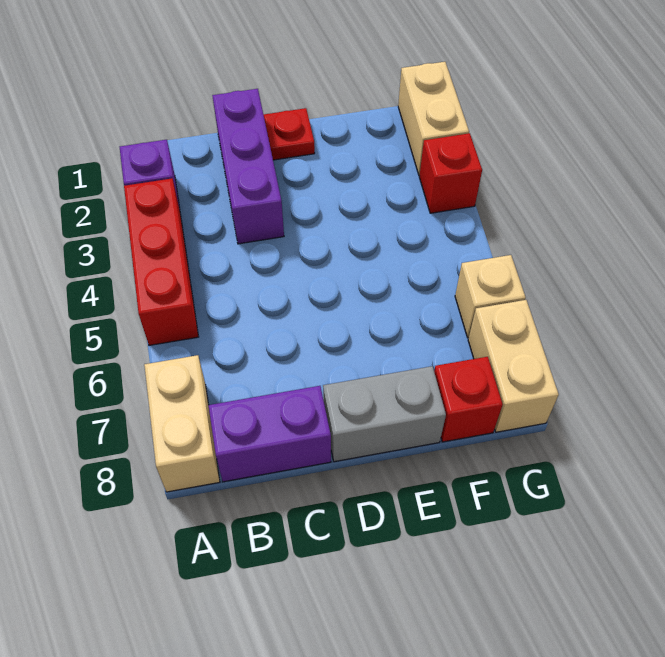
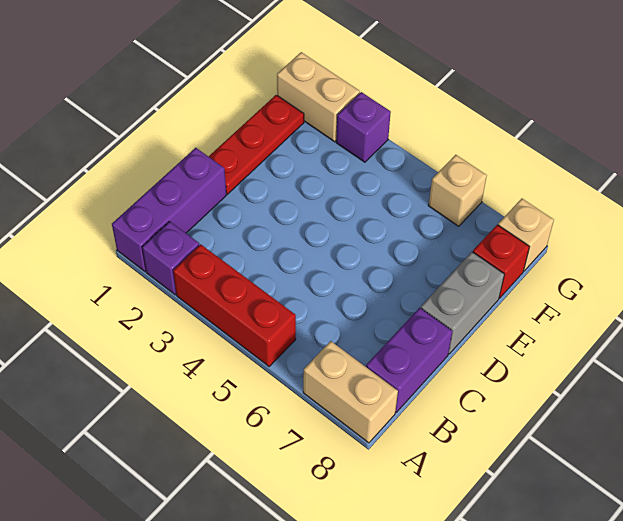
purple brick C1:C3 level 1 -> purple brick A1:C1 level 1
red plate D1 level 1 -> red plate D1:F1 level 1
red brick G3 level 1 -> purple brick G3 level 1
tan brick G7:G8 level 1 -> tan brick G8 level 1

